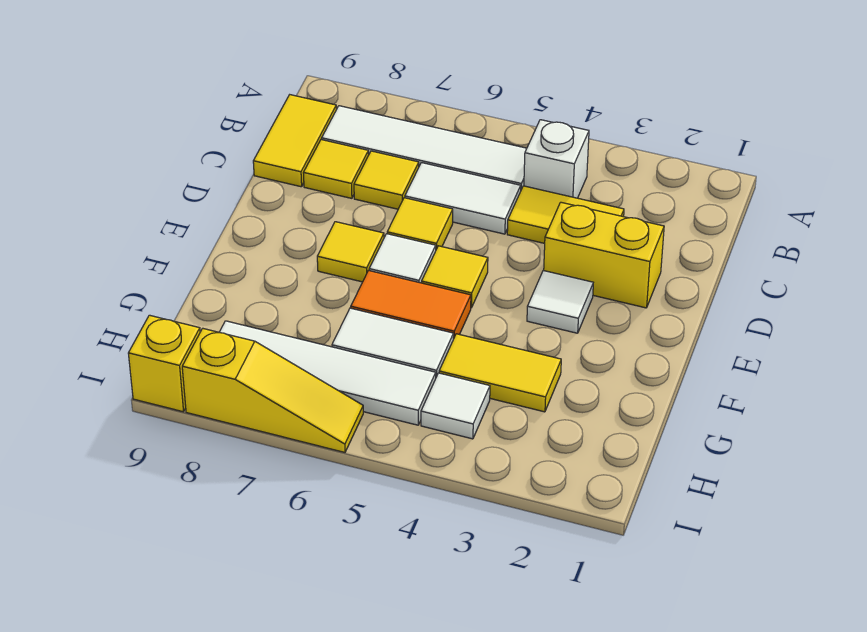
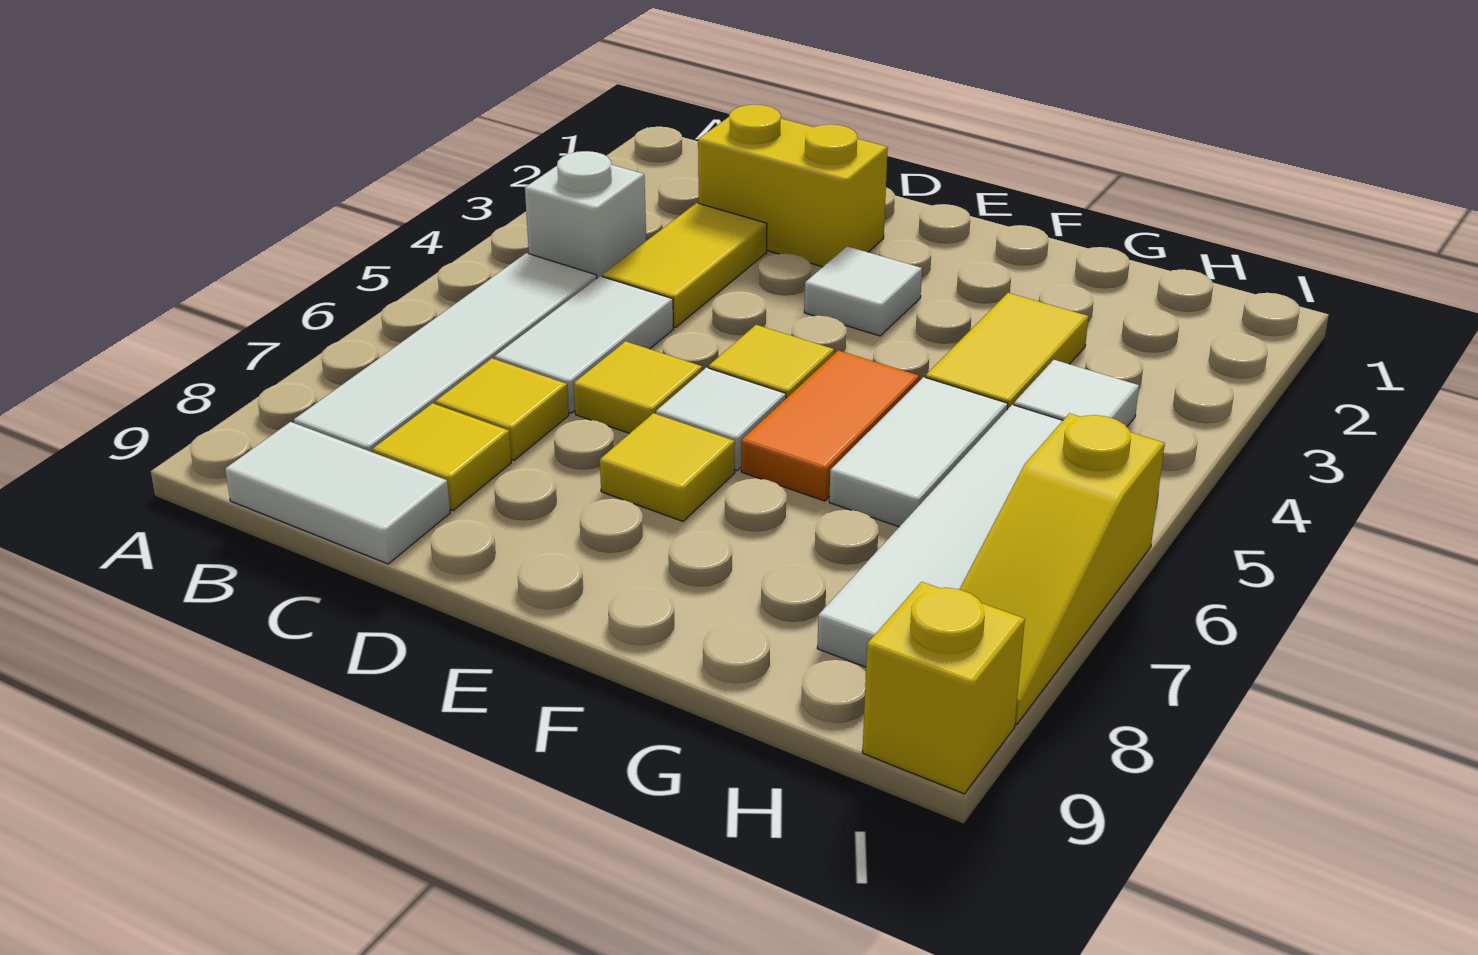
yellow tile B9:C9 level 1 -> white tile B9:C9 level 1
yellow brick D2:D3 level 1 -> yellow brick C2:D2 level 1
yellow slope I6:I8 level 1 top 8 -> yellow slope I6:I8 level 1 top 6

